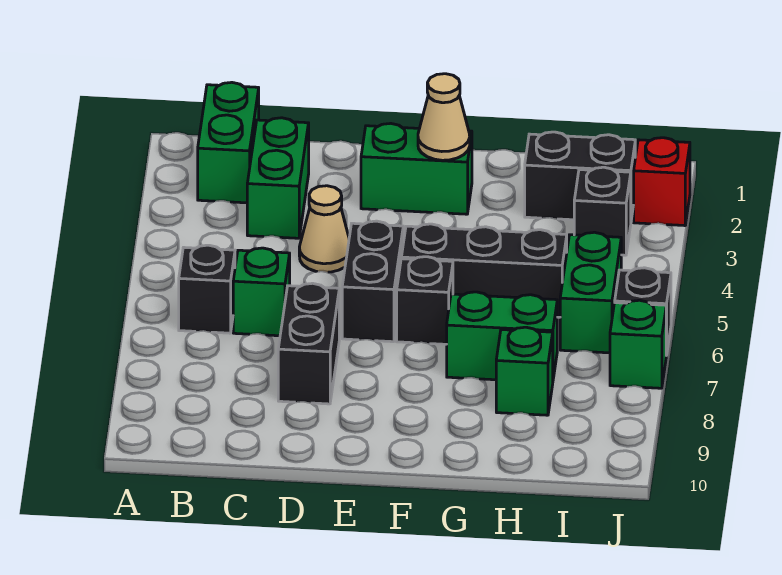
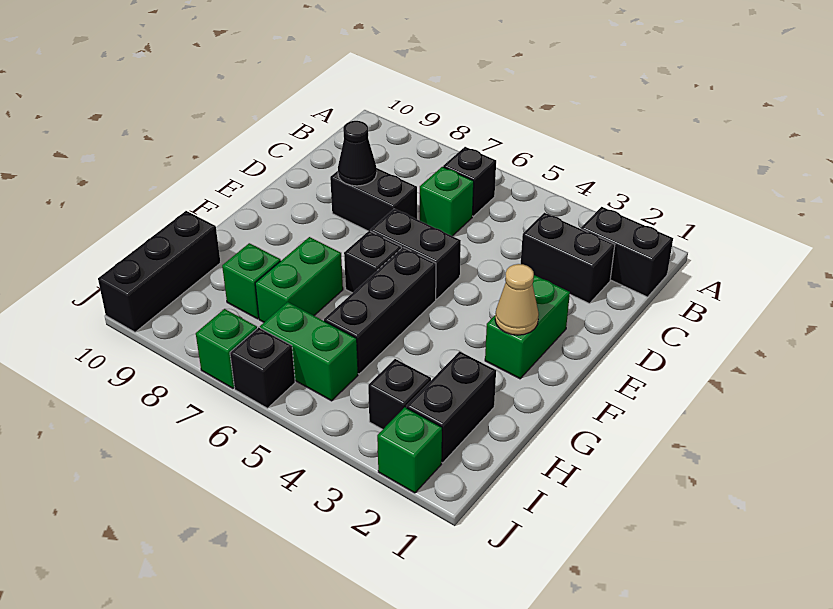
green brick B1:B2 level 1 -> black brick B1:B2 level 1
green brick C2:C3 level 1 -> black brick C2:C3 level 1
tan cone D4 level 1 -> none
none -> black cone D8 level 2
none -> black brick H10:J10 level 1
red brick J2 level 1 -> green brick J2 level 1

